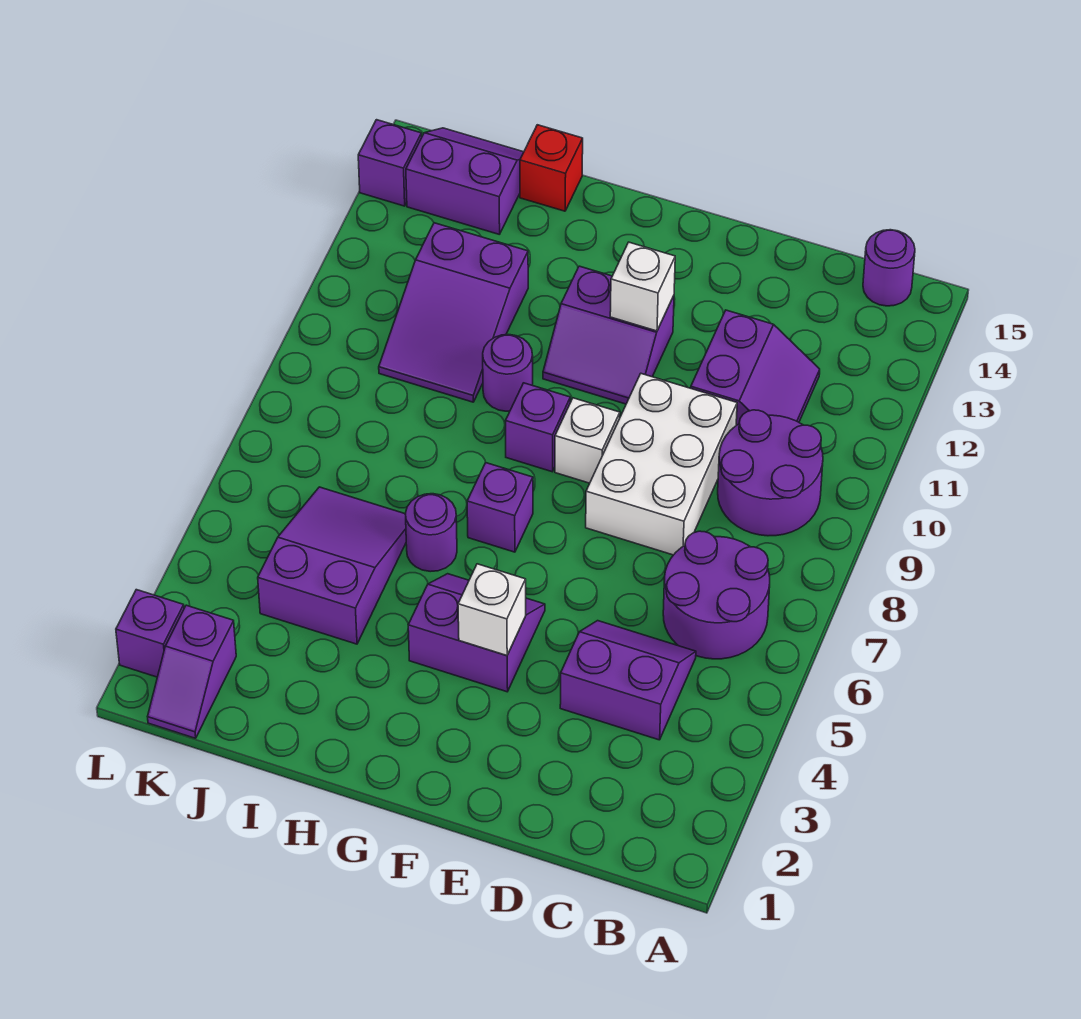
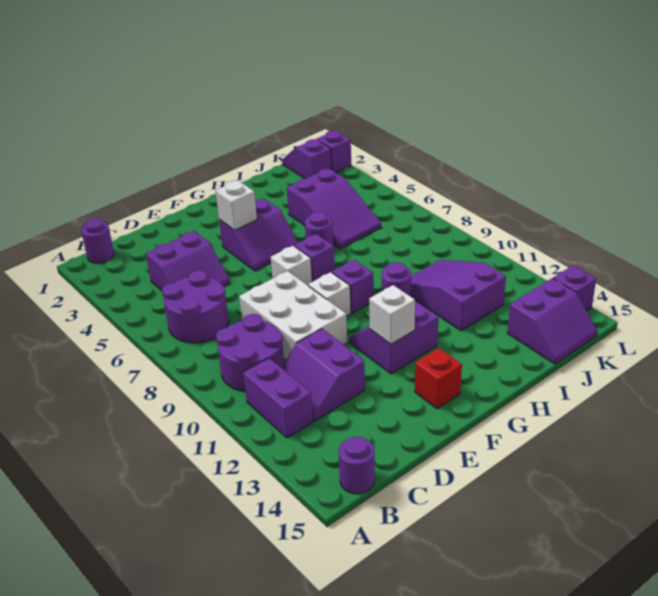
none -> purple round brick B1 level 1
none -> purple brick B11:B12 level 1
none -> white brick F7 level 1
red brick I15 level 1 -> red brick F14 level 1

